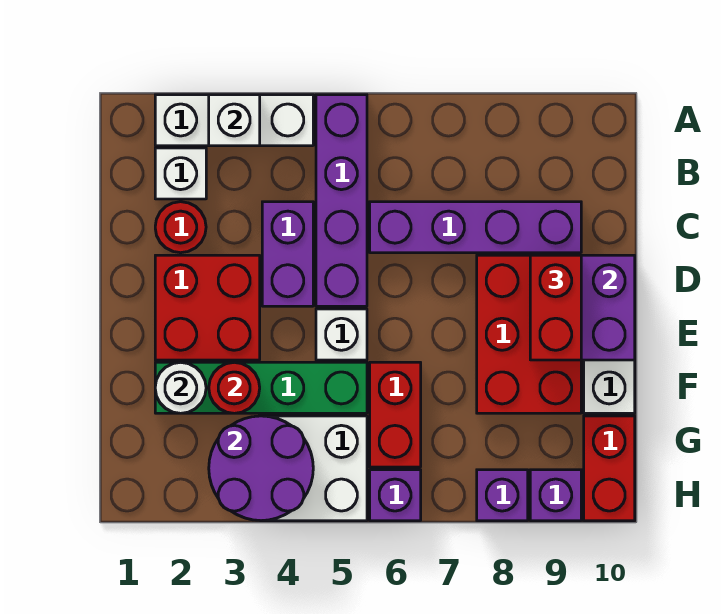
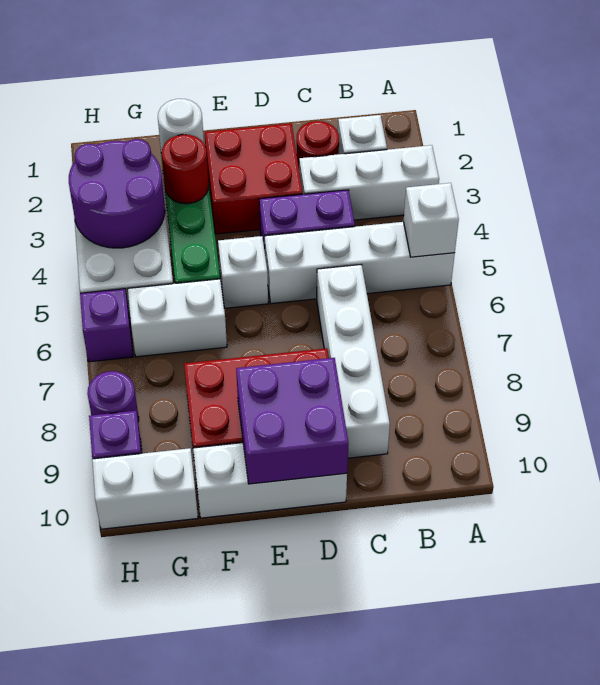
white brick A2:A4 level 1 -> white brick A3:C3 level 1
white brick A3 level 2 -> white brick A5 level 2
purple brick A5:D5 level 1 -> white brick A5:D5 level 1
purple brick C6:C9 level 1 -> white brick C6:C9 level 1
red brick D9:E9 level 3 -> none
red brick F6:G6 level 1 -> white brick F6:G6 level 1
red brick G10:H10 level 1 -> white brick G10:H10 level 1
purple brick H8 level 1 -> purple round brick H8 level 1

